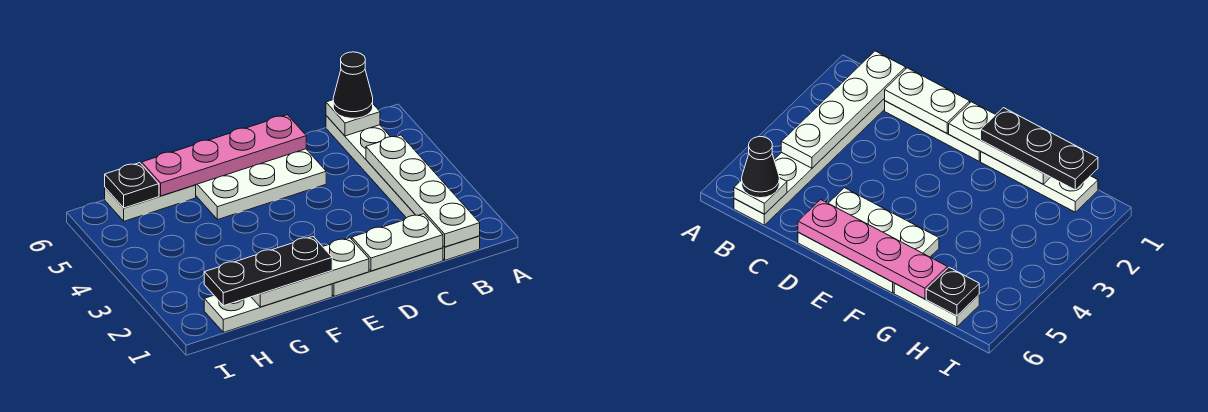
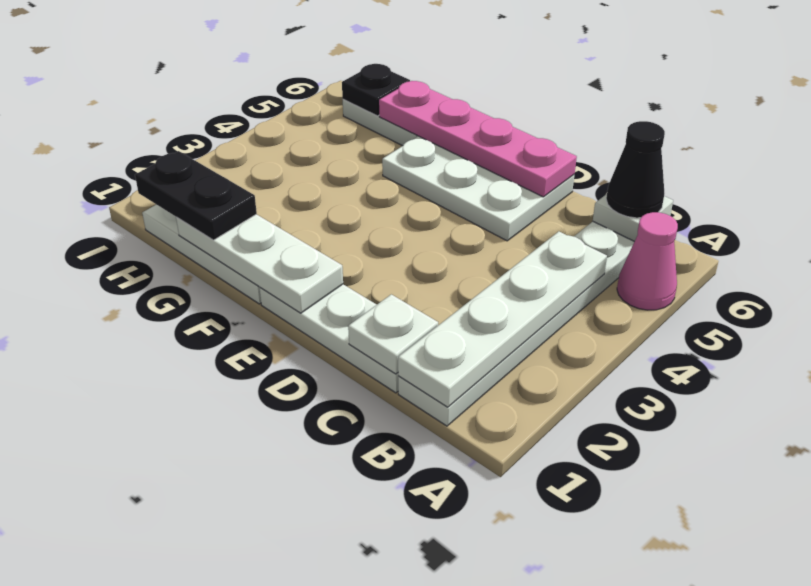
none -> pink cone A5 level 1
white plate C1:D1 level 2 -> white plate C1 level 2
black plate F1:H1 level 3 -> black plate G1:H1 level 3

